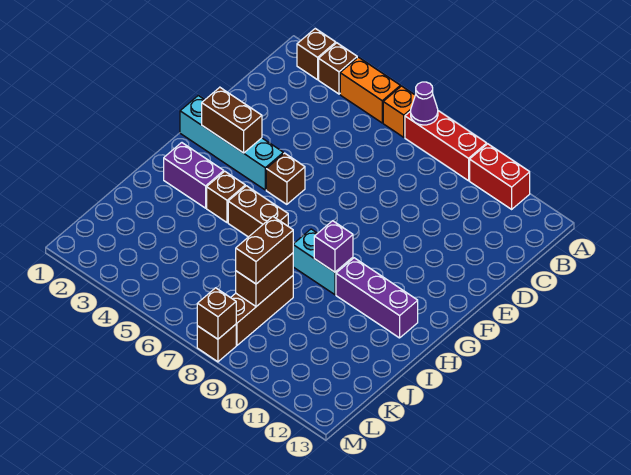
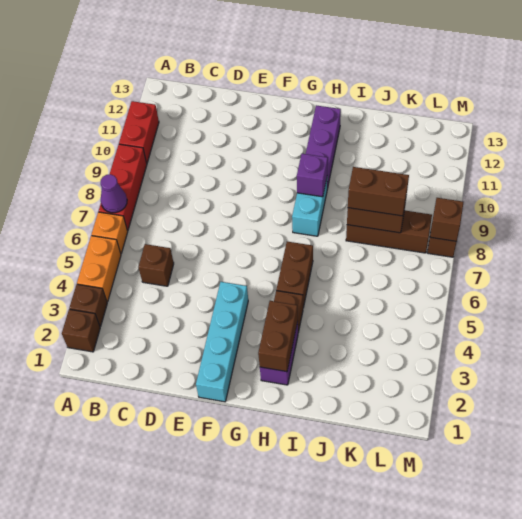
brown brick F2:F3 level 2 -> brown brick H2:H3 level 2
brown brick F5 level 1 -> brown brick C5 level 1

